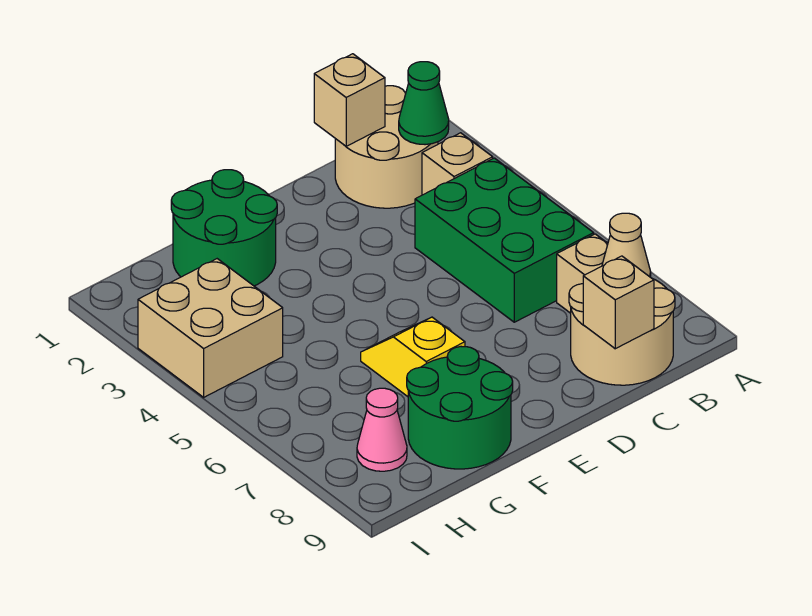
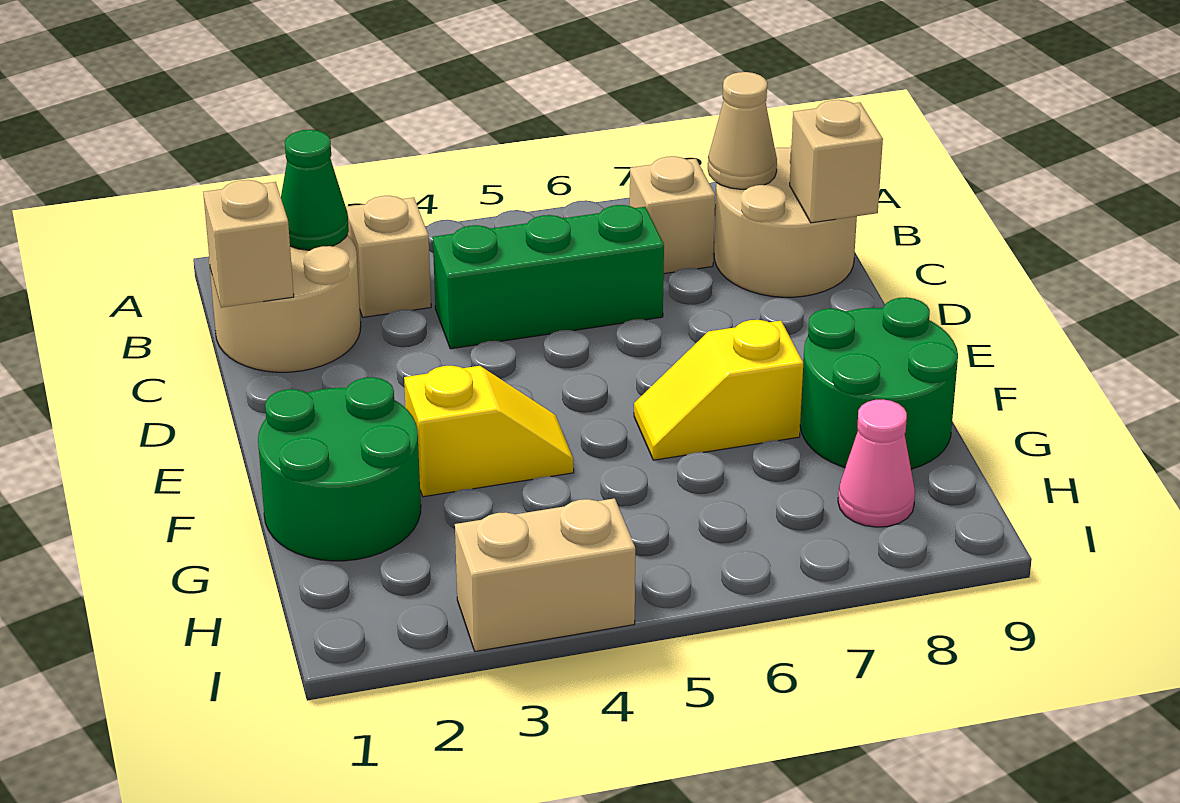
green brick B4:C6 level 1 -> green brick C4:C6 level 1
none -> yellow slope F3:F4 level 1 top 3
tan brick H3:I4 level 1 -> tan brick I3:I4 level 1

